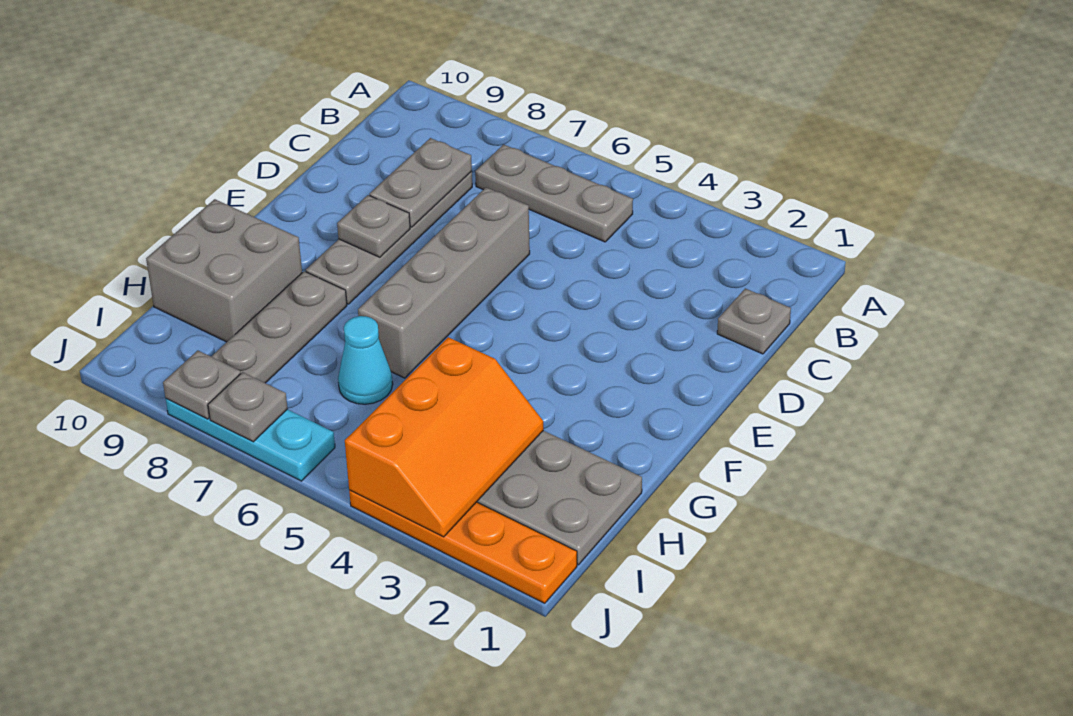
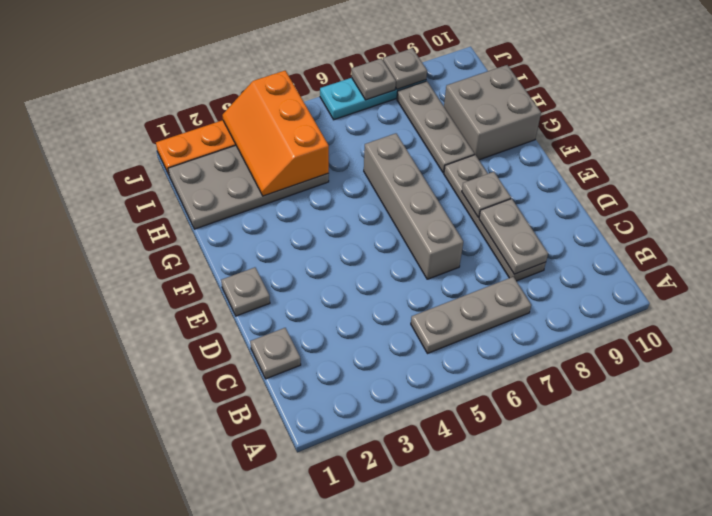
none -> grey plate E1 level 1
cyan cone H6 level 1 -> none

